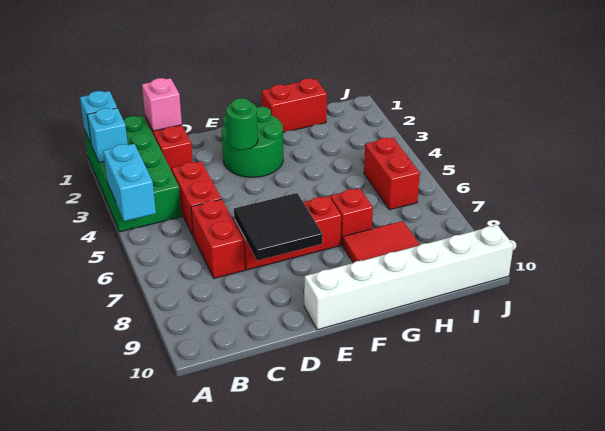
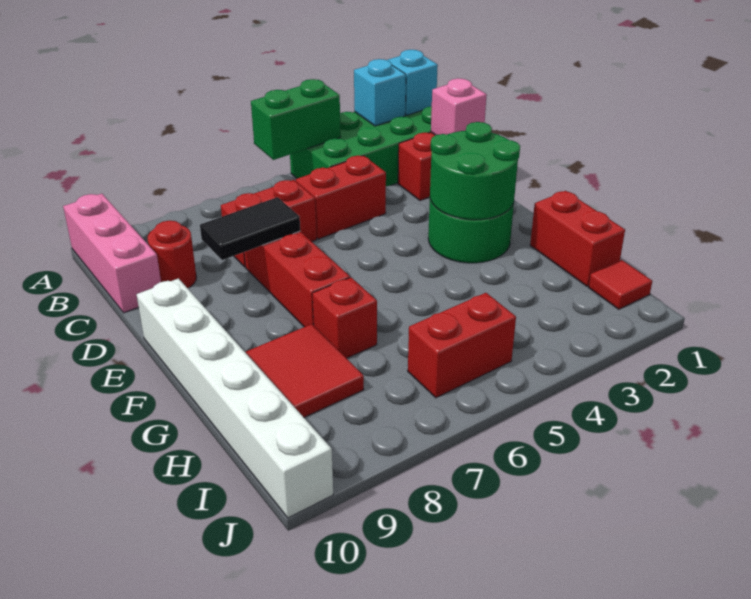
cyan brick A4:A5 level 2 -> green brick A4:A5 level 2
none -> pink brick A10:C10 level 1
none -> red round brick C9 level 1
black tile D7:E8 level 2 -> black tile D7:D8 level 2
green round brick E3 level 2 -> green round brick E2:F3 level 2
none -> red tile I1 level 1

